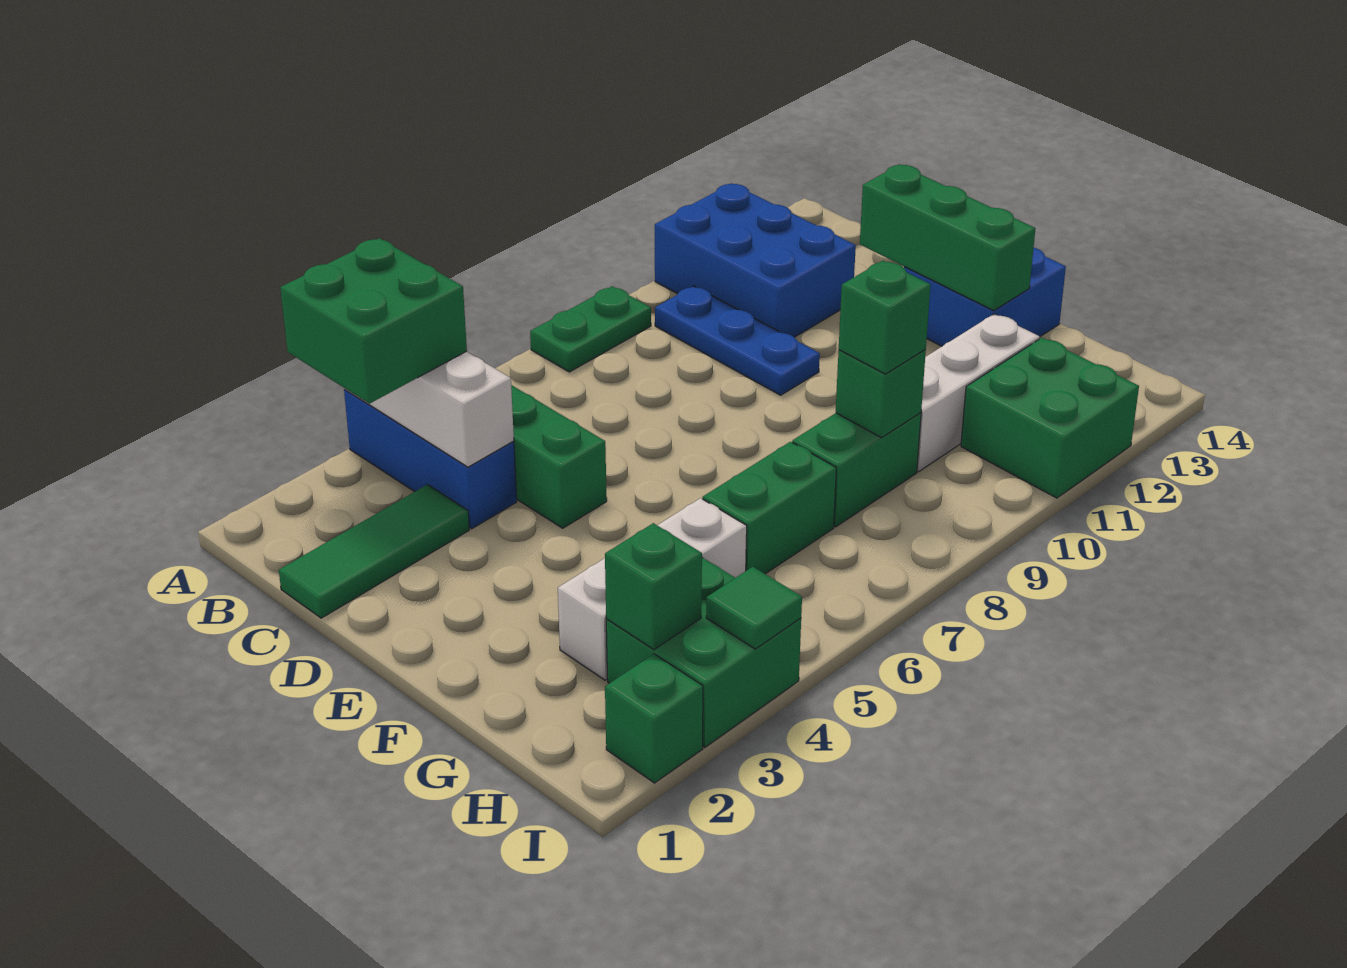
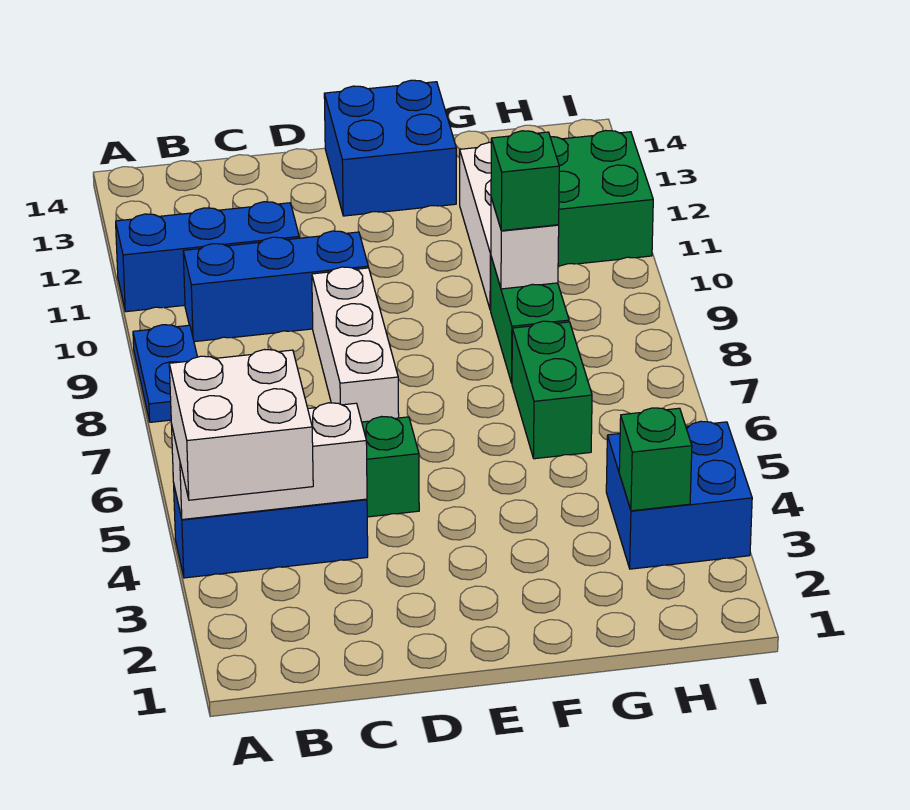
green brick A3:B4 level 3 -> white brick A3:B4 level 3
green plate A8:A9 level 1 -> blue plate A8:A9 level 1
blue brick A11:C12 level 1 -> blue brick A11:C11 level 1
blue plate B10:D10 level 1 -> blue brick B10:D10 level 1
green tile C1:C3 level 1 -> none
green brick D13:F13 level 2 -> none
white brick G3:G5 level 1 -> white brick D7:D9 level 1
green brick G9 level 2 -> white brick G9 level 2
green brick H3:I4 level 1 -> blue brick H3:I4 level 1
green brick I2 level 1 -> none
green tile I4 level 2 -> none

